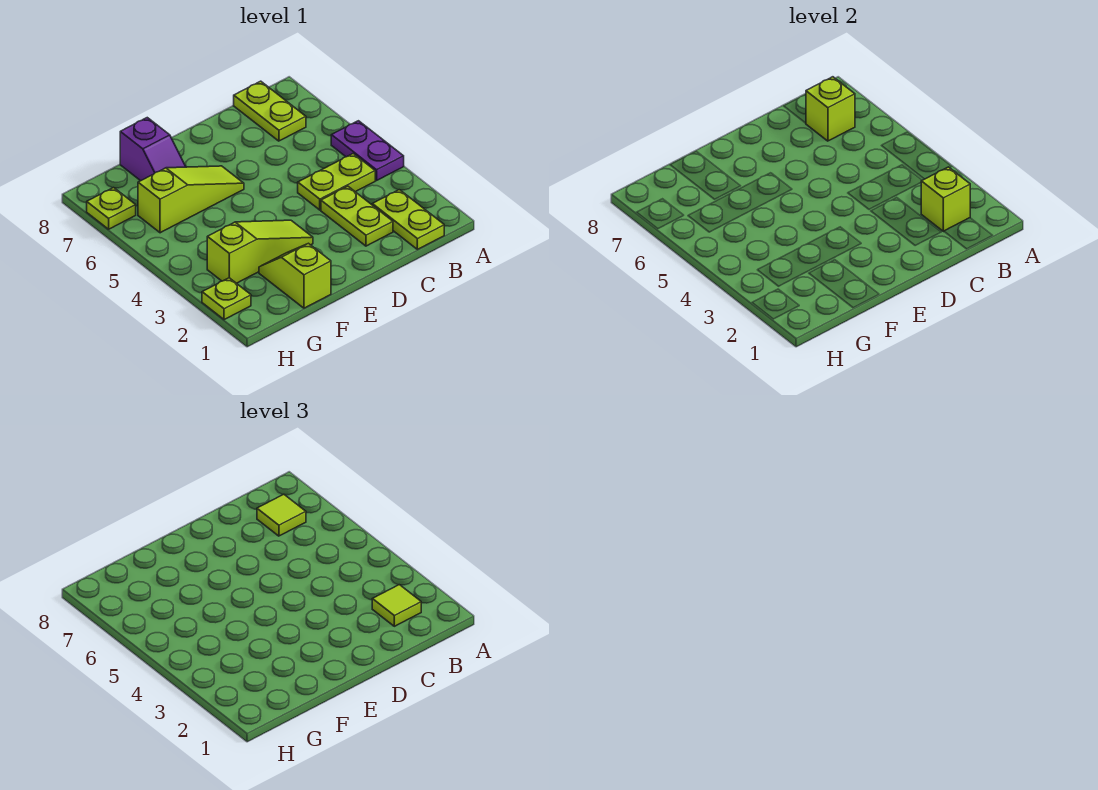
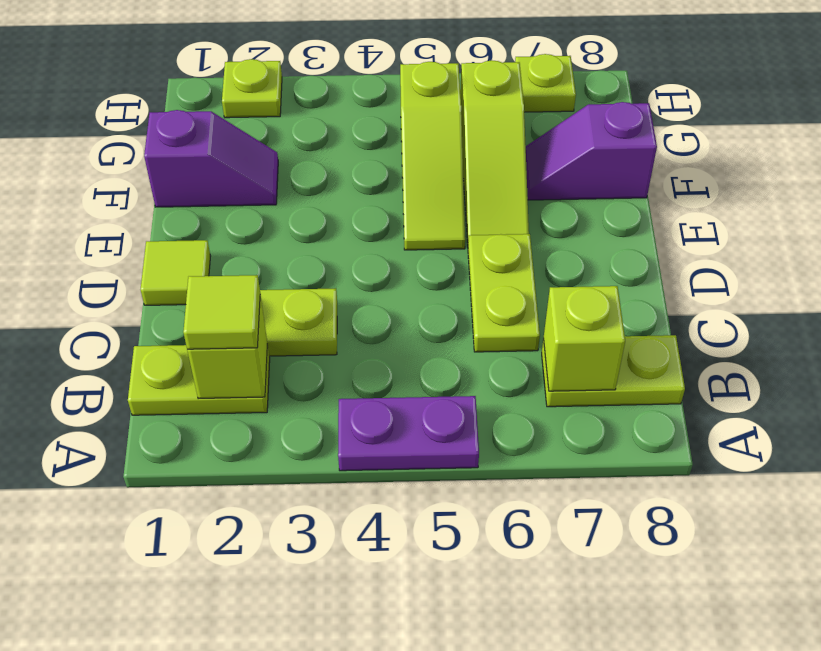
lime plate B4:C4 level 1 -> lime plate C6:D6 level 1
lime tile B7 level 3 -> lime tile D1 level 1
lime slope E3:G3 level 1 top G -> lime slope E5:G5 level 1 top G
lime slope F1:F2 level 1 top 1 -> purple slope F1:F2 level 1 top 1

